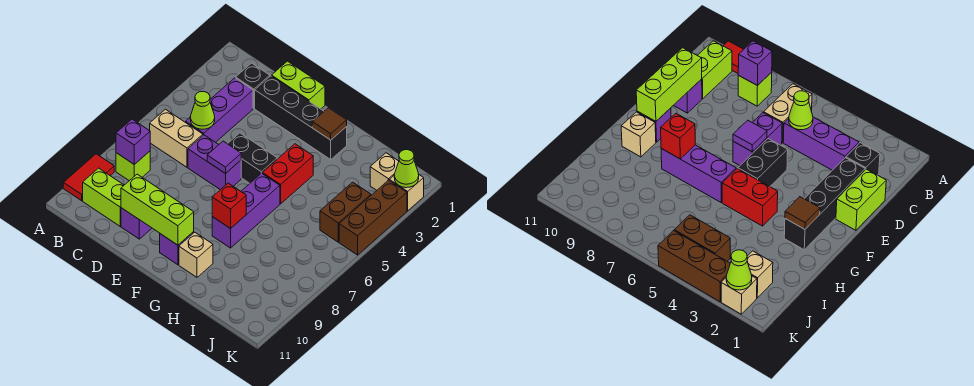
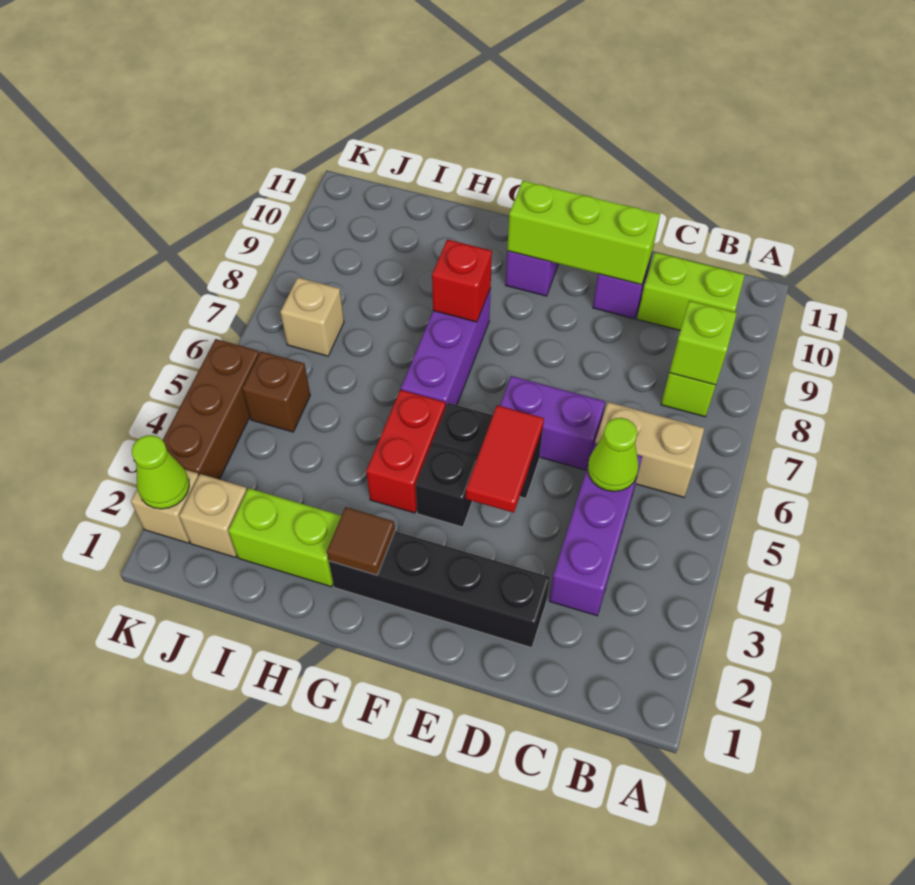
red tile A9:A10 level 1 -> red tile E4:E5 level 2
purple brick B8 level 2 -> lime brick B8 level 2
black brick C2 level 1 -> black brick F4 level 1
lime brick D1:E1 level 1 -> lime brick H2:I2 level 1
purple tile E6 level 2 -> none
tan brick G10 level 1 -> tan brick J7 level 1
brown brick J4:J5 level 1 -> brown brick J5 level 1

